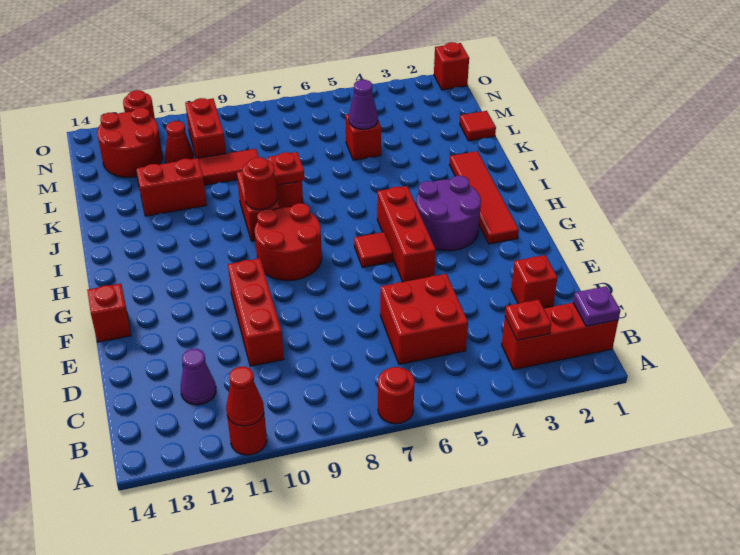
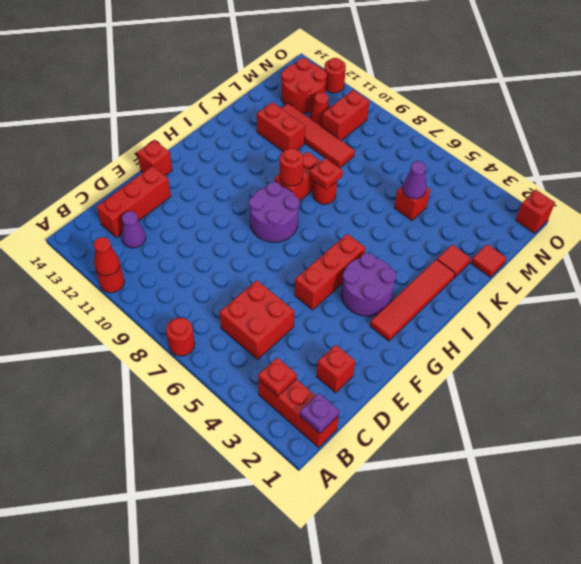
red brick D10:F10 level 1 -> red brick C13:E13 level 1
red tile G6 level 1 -> red tile K2 level 1
red round brick G8:H9 level 1 -> purple round brick G8:H9 level 1

